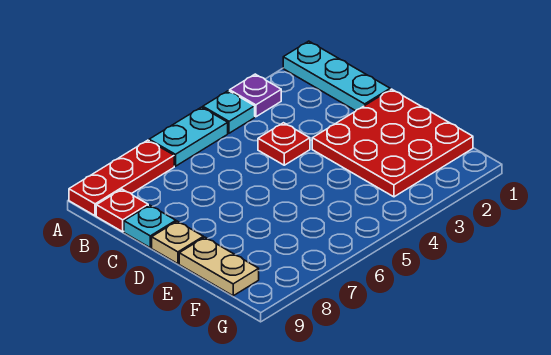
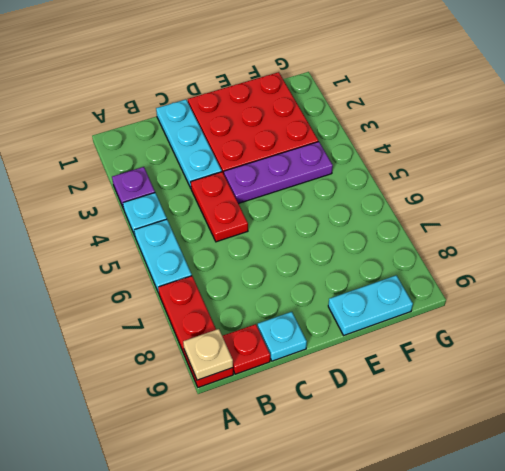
cyan plate A1:C1 level 1 -> cyan plate C1:C3 level 1
red plate C4 level 1 -> red plate C4:C5 level 1
none -> purple plate D4:F4 level 1
tan plate D9 level 1 -> tan plate A9 level 2
tan plate E9:F9 level 1 -> cyan plate E9:F9 level 1

